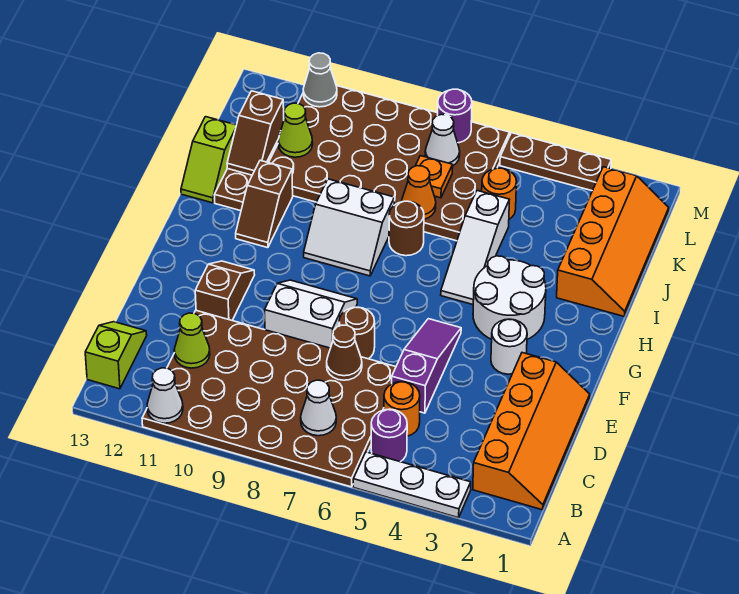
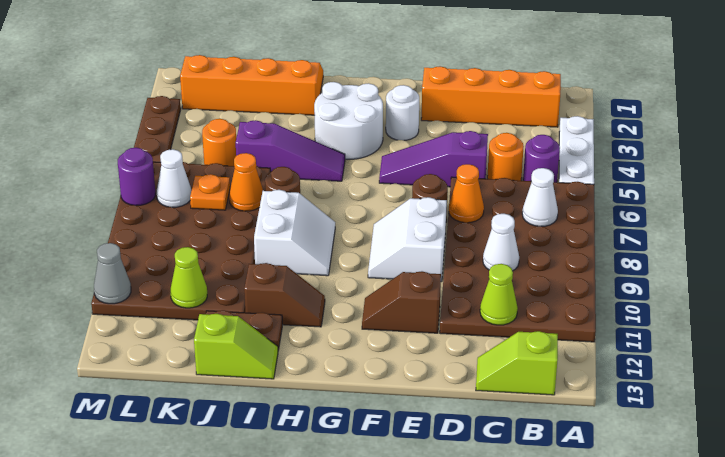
white cone A11 level 2 -> white cone C9 level 2
brown cone D7 level 2 -> orange cone D7 level 2
white slope H5:J5 level 1 top J -> purple slope H5:J5 level 1 top J
brown slope J12:K12 level 2 top K -> none

